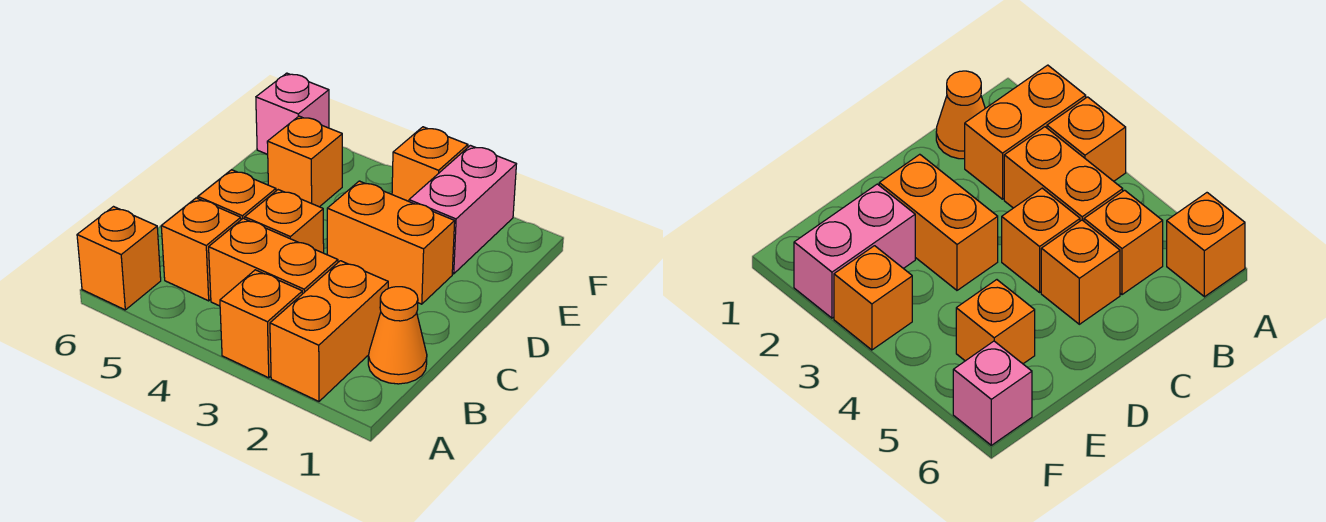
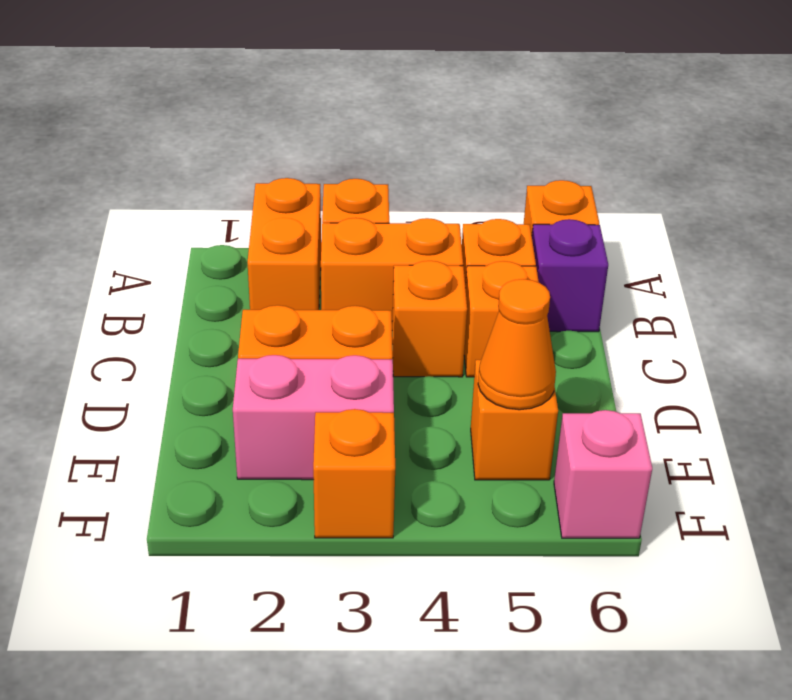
orange cone B1 level 1 -> orange cone E5 level 2
none -> purple brick B6 level 1
pink brick E2:F2 level 1 -> pink brick E2:E3 level 1

